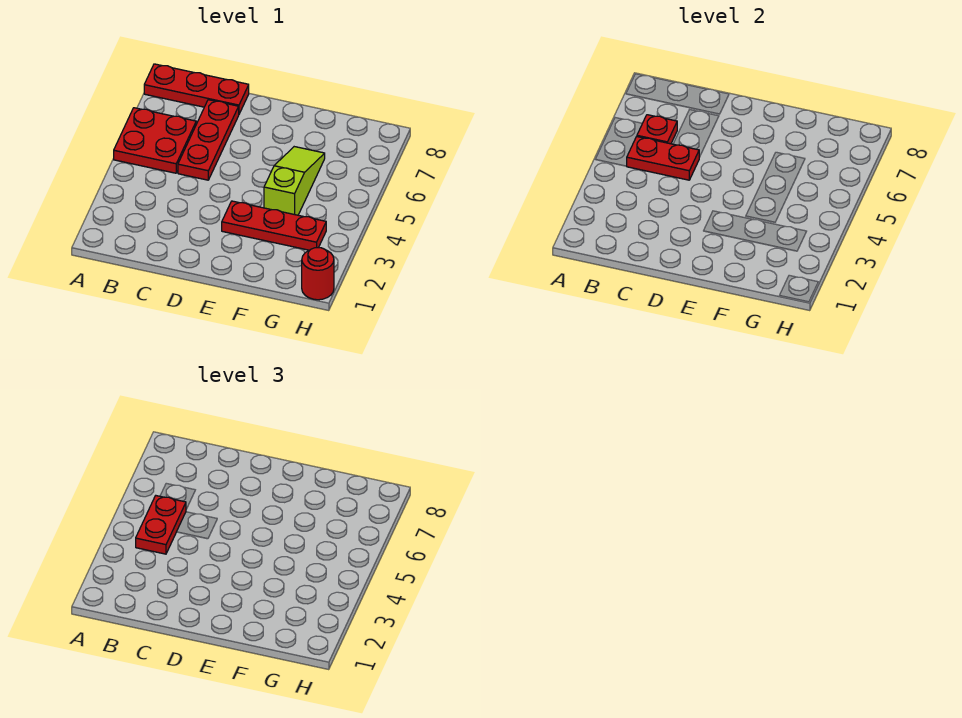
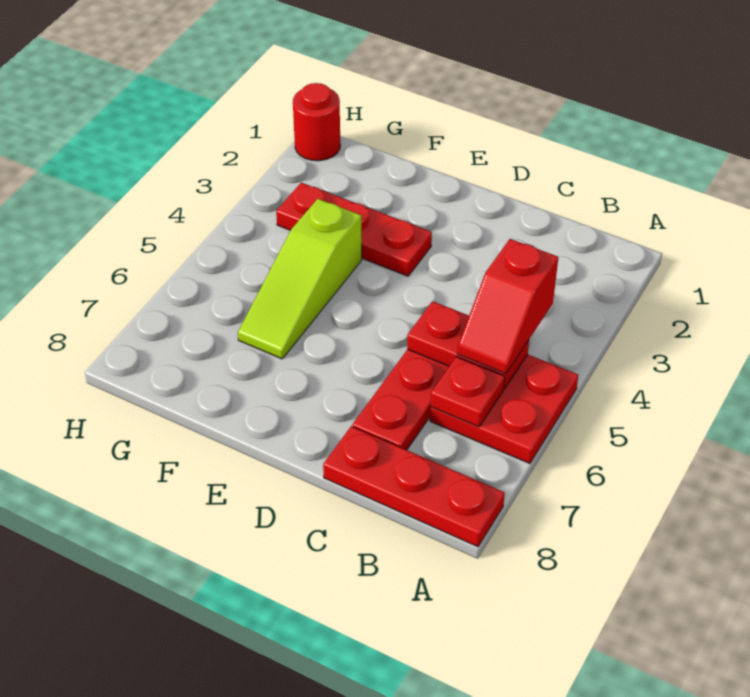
red plate B4:B5 level 3 -> red slope B4:B5 level 3 top 4

